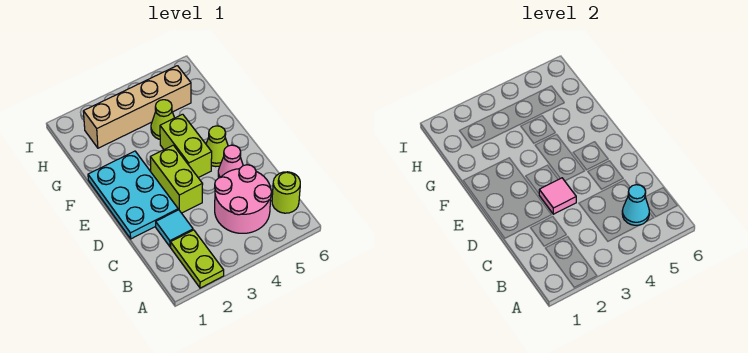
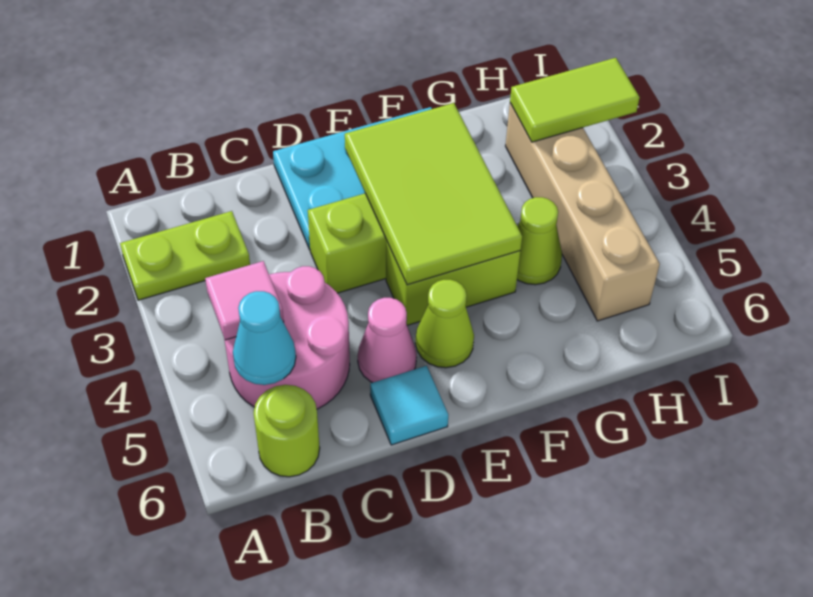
cyan tile C2 level 1 -> cyan tile D6 level 1
pink tile D3 level 2 -> pink tile B4 level 2
none -> lime tile E2:F4 level 2
none -> lime tile H2:I2 level 2

